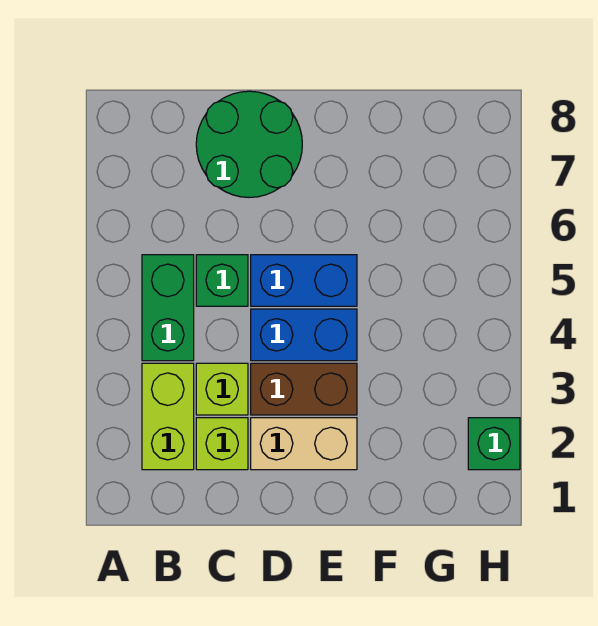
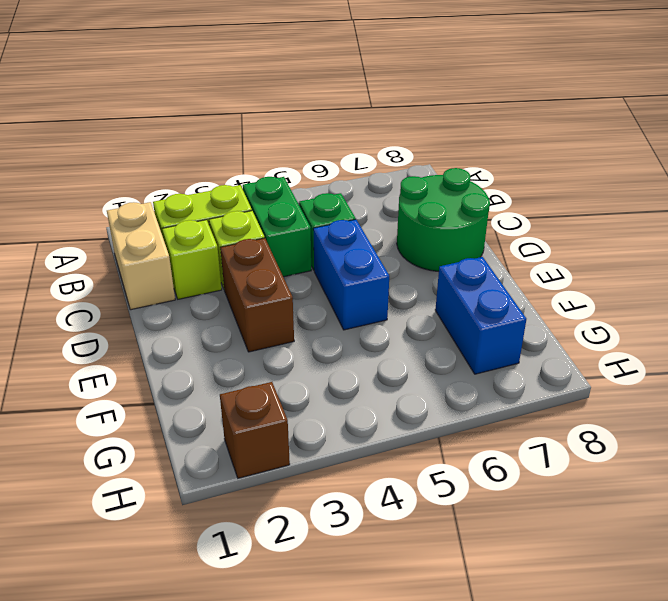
green brick B4:B5 level 1 -> green brick B4:C4 level 1
tan brick D2:E2 level 1 -> tan brick B1:C1 level 1
blue brick D4:E4 level 1 -> blue brick F7:G7 level 1
green brick H2 level 1 -> brown brick H2 level 1

